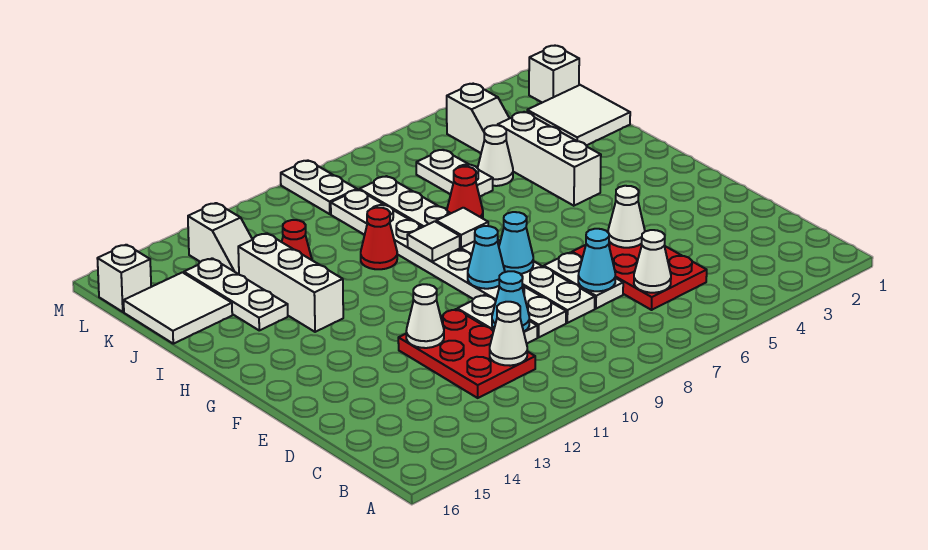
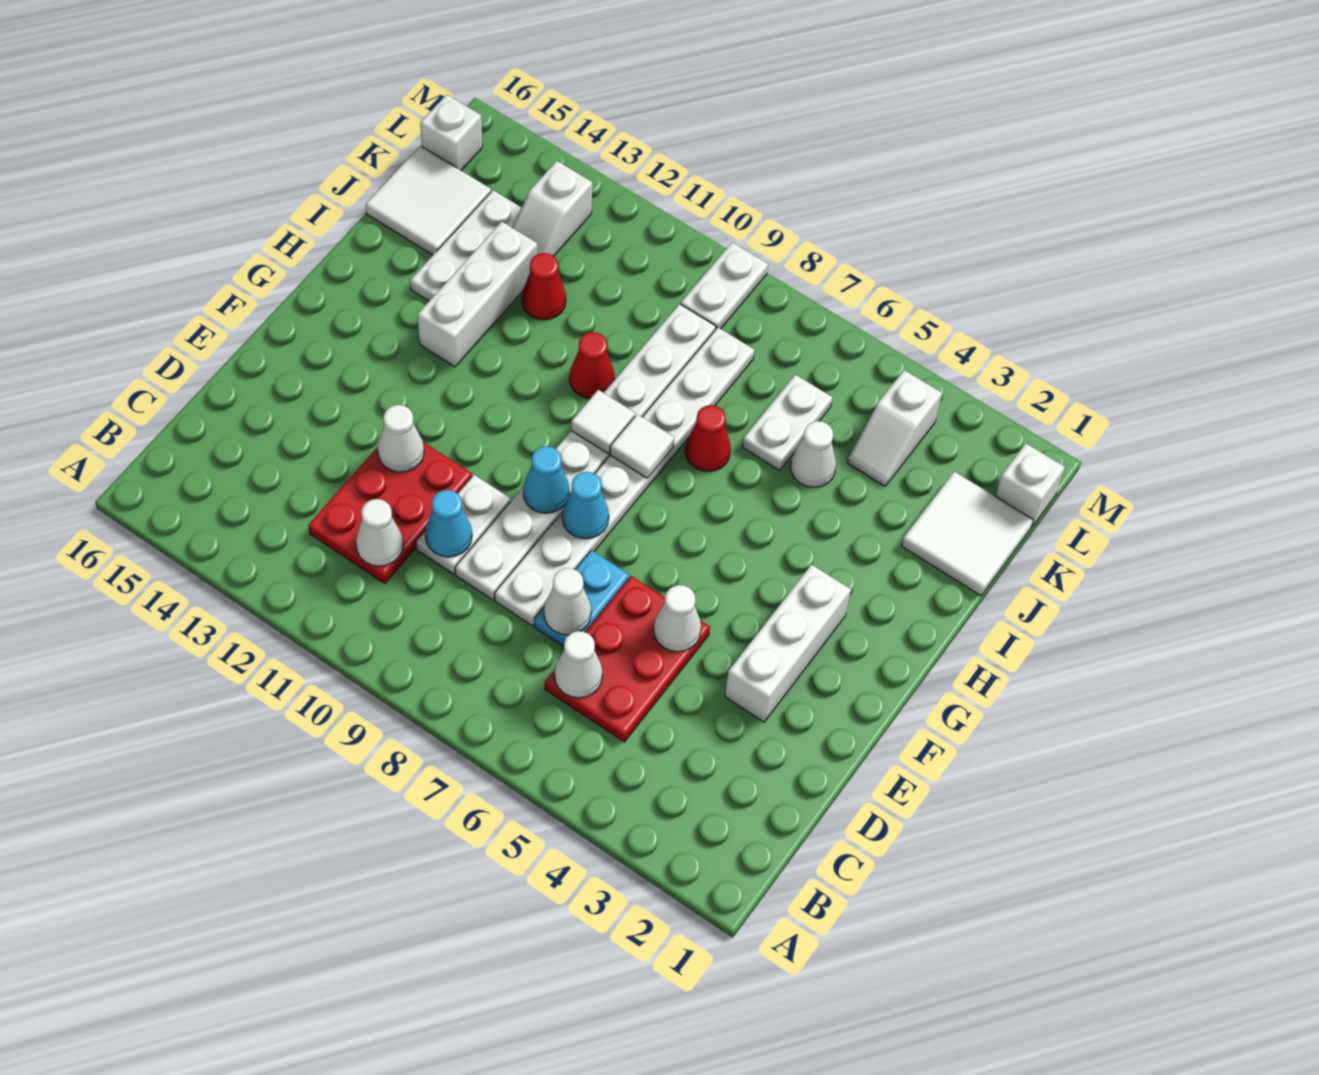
white plate D7:E7 level 1 -> cyan plate D7:E7 level 1
cyan cone D7 level 2 -> white cone D7 level 2
white brick H4:J4 level 1 -> white brick E3:G3 level 1

